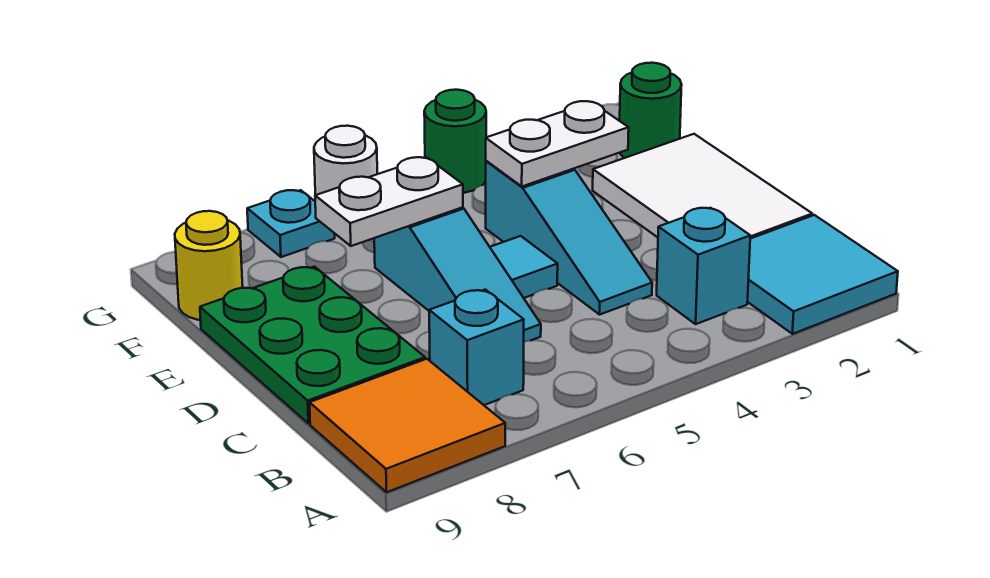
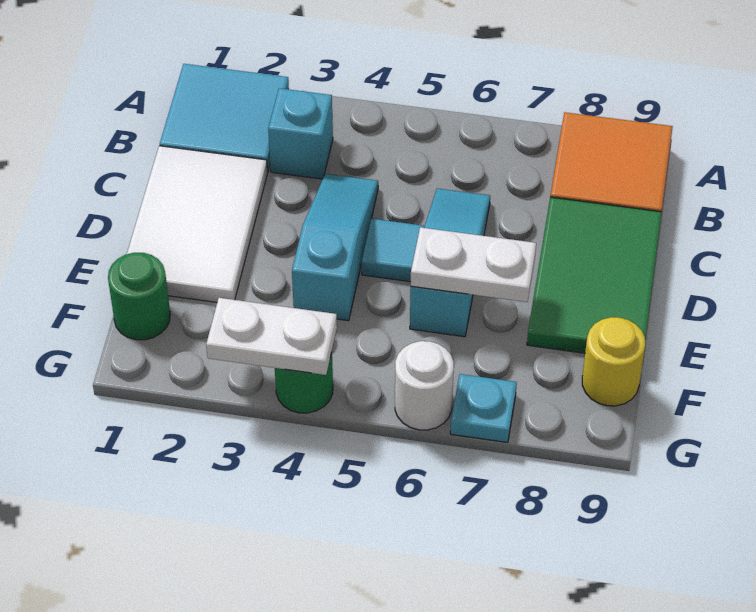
cyan brick B7 level 1 -> none
green plate C8:E9 level 1 -> green tile C8:E9 level 1
white plate E3:E4 level 2 -> white plate G3:G4 level 2

